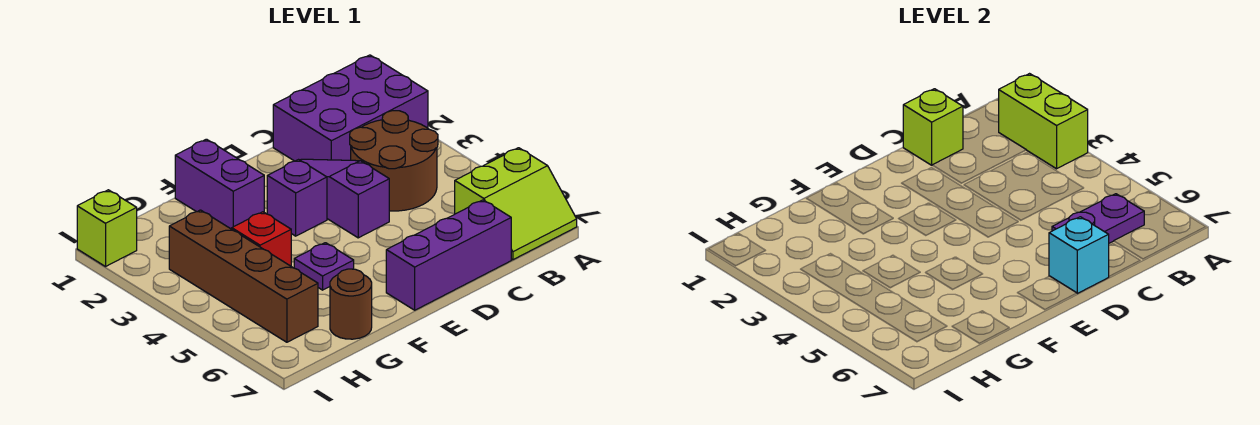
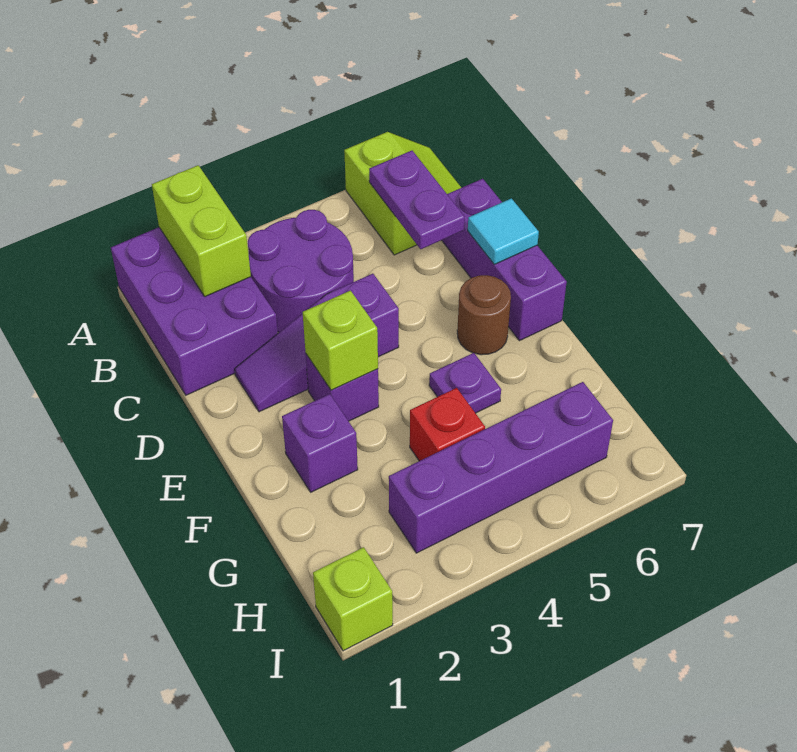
lime brick A2:A3 level 2 -> lime brick A2:B2 level 2
brown round brick B3:C4 level 1 -> purple round brick B3:C4 level 1
lime brick C1 level 2 -> lime brick E3 level 2
cyan brick D7 level 2 -> cyan tile D7 level 2
purple brick F1:F2 level 1 -> purple brick F2 level 1
brown round brick G7 level 1 -> brown round brick E6 level 1
brown brick H3:H6 level 1 -> purple brick H3:H6 level 1

